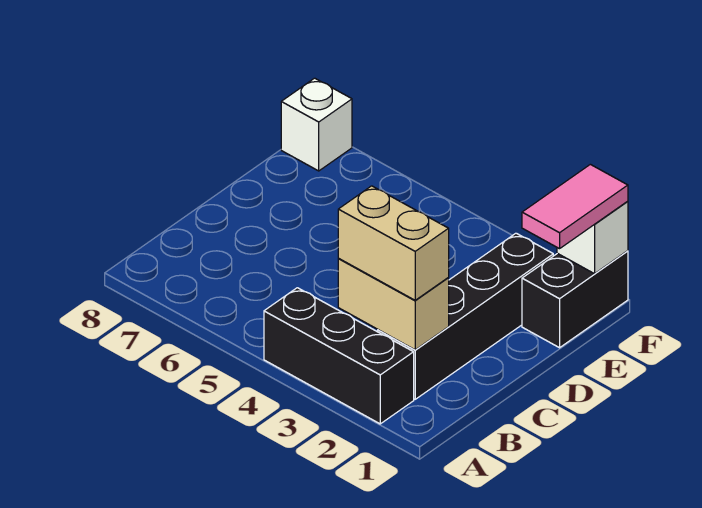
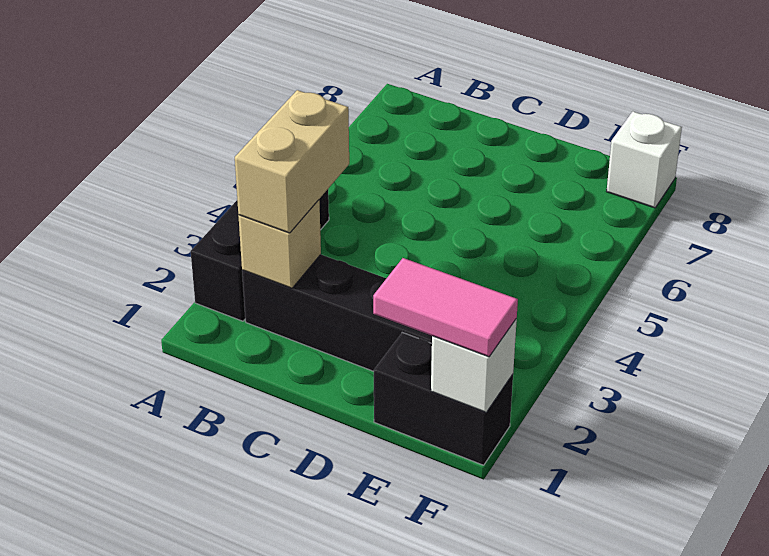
tan brick B2:B3 level 2 -> tan brick B2 level 2

